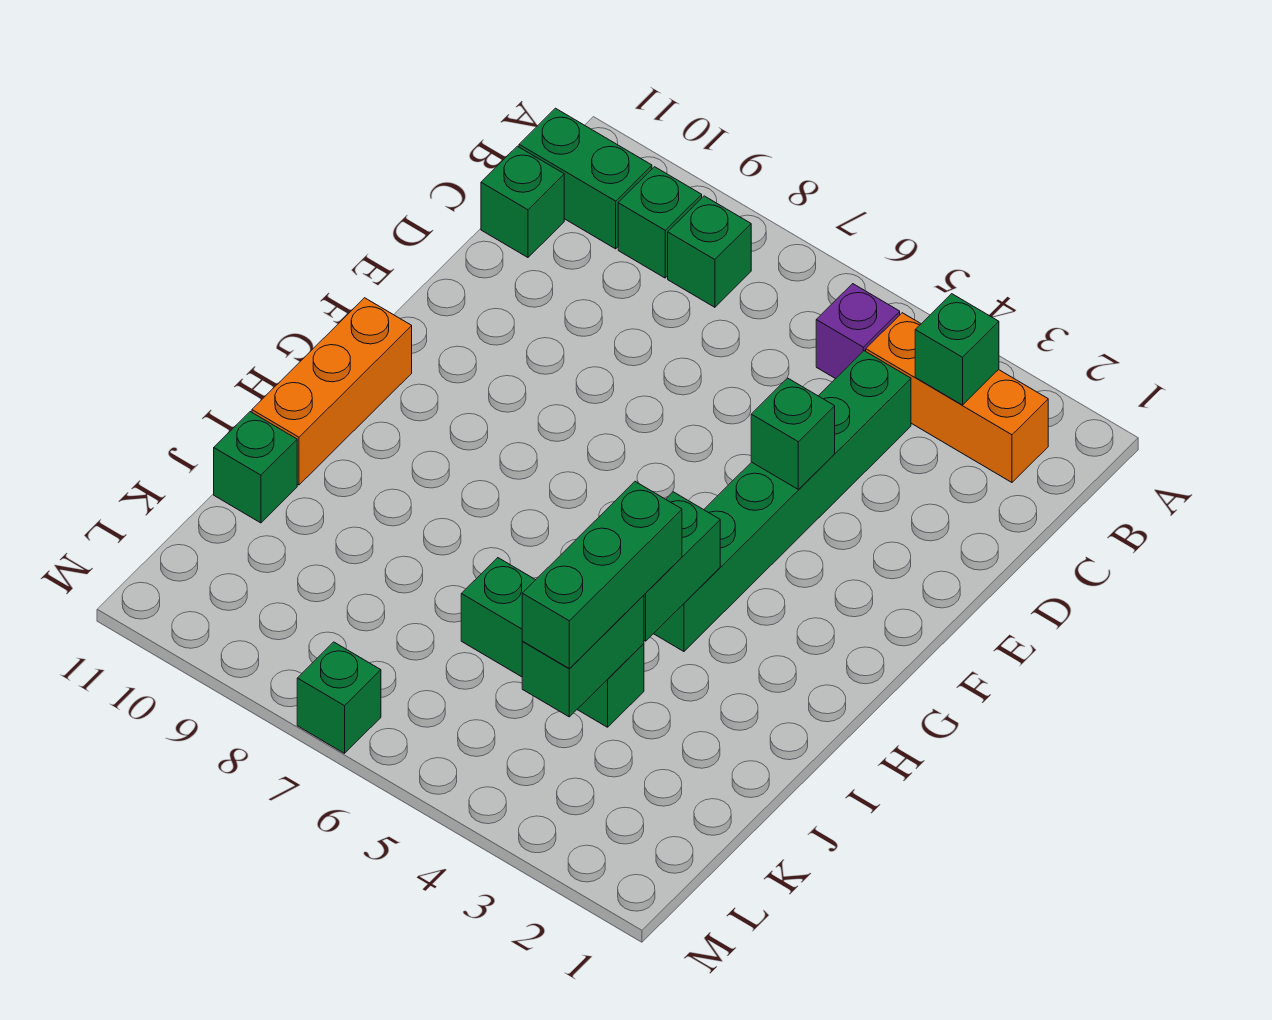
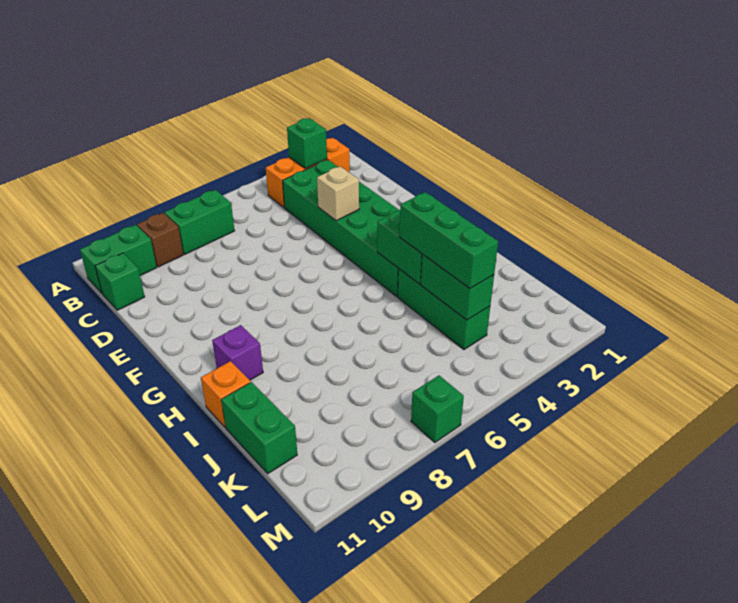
purple brick B5 level 1 -> purple brick H10 level 1
green brick B8 level 1 -> green brick B7:B8 level 1
green brick B9 level 1 -> brown brick B9 level 1
green brick C4:H4 level 1 -> green brick C3:H4 level 1
green brick E4 level 2 -> tan brick E4 level 2
orange brick G11:I11 level 1 -> orange brick I11 level 1
green brick J4:J6 level 1 -> green brick I4:K4 level 1
green brick J11 level 1 -> green brick J11:K11 level 1

